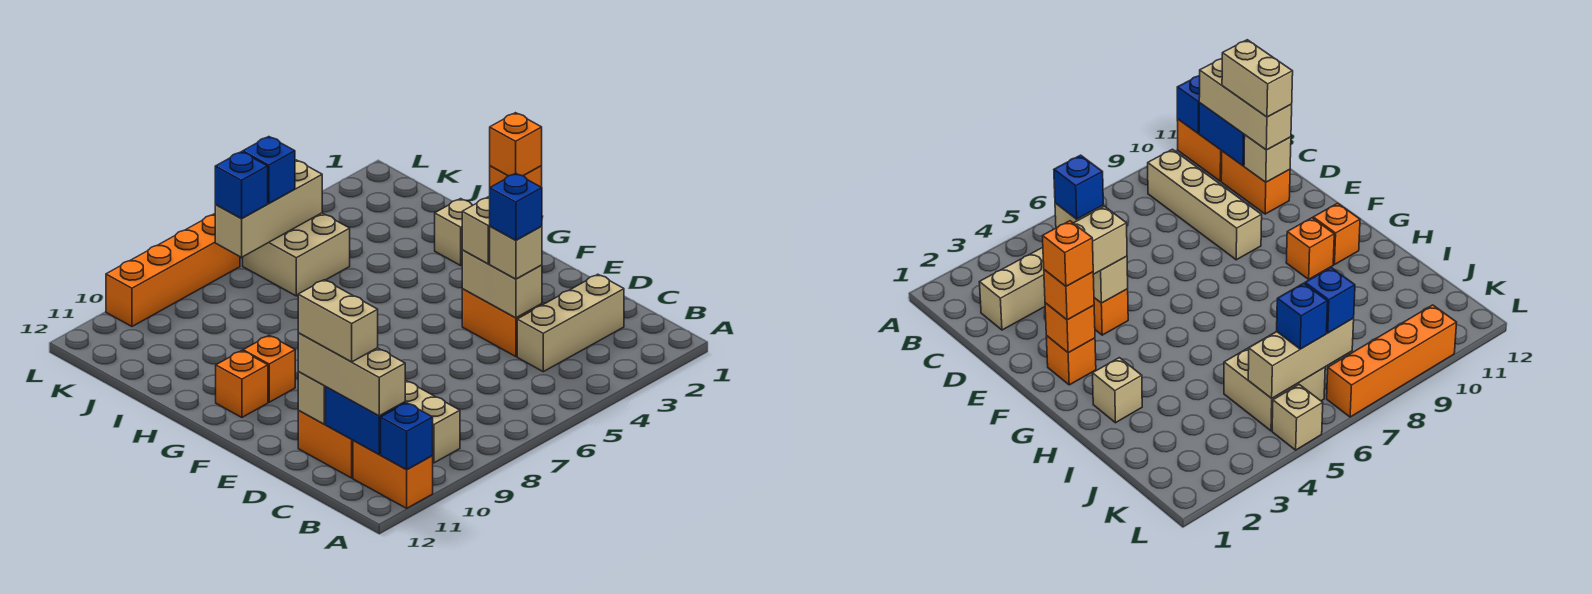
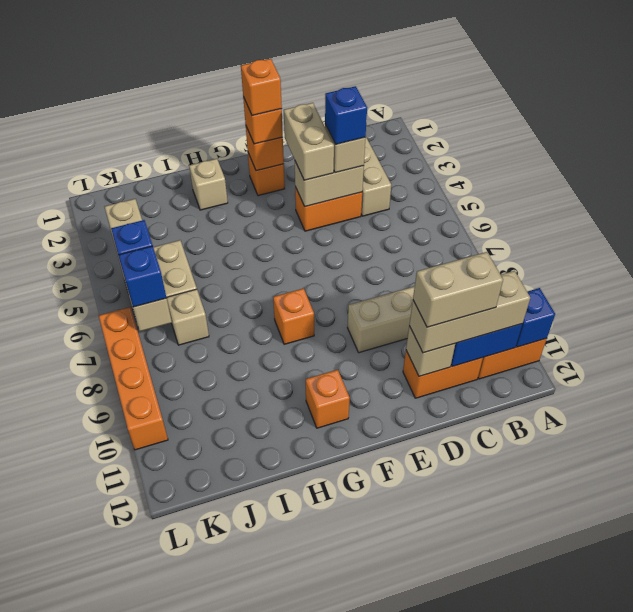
orange brick G10 level 1 -> orange brick G8 level 1
tan brick K5:K7 level 2 -> tan brick K4:K7 level 2
tan brick L5 level 1 -> tan brick J7 level 1

